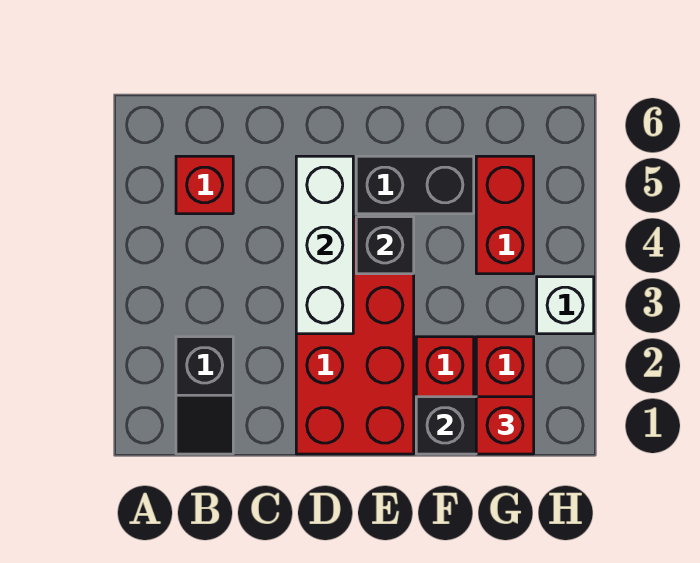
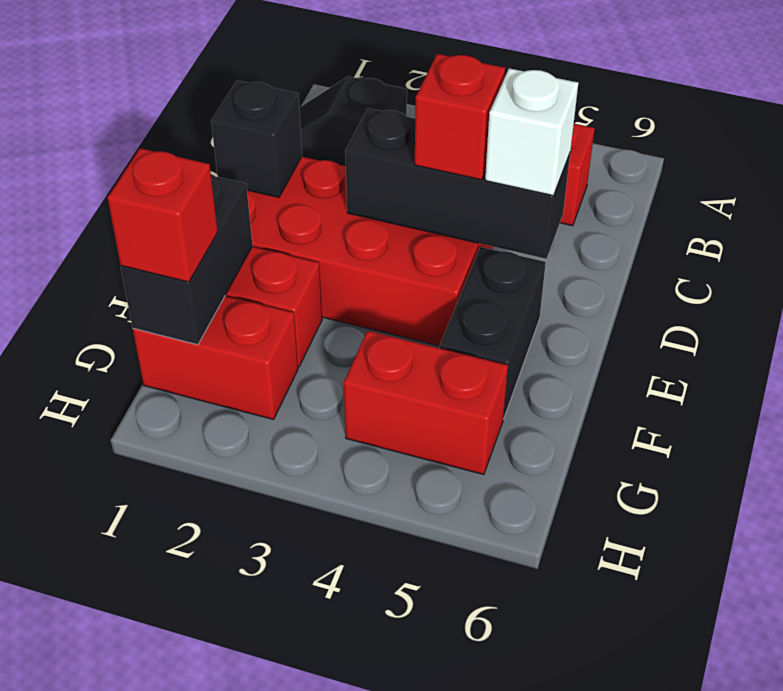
white brick D3:D5 level 2 -> black brick D3:D5 level 2
none -> red brick D4 level 3
black brick E4 level 2 -> black brick D1 level 2
white brick H3 level 1 -> white brick D5 level 3

